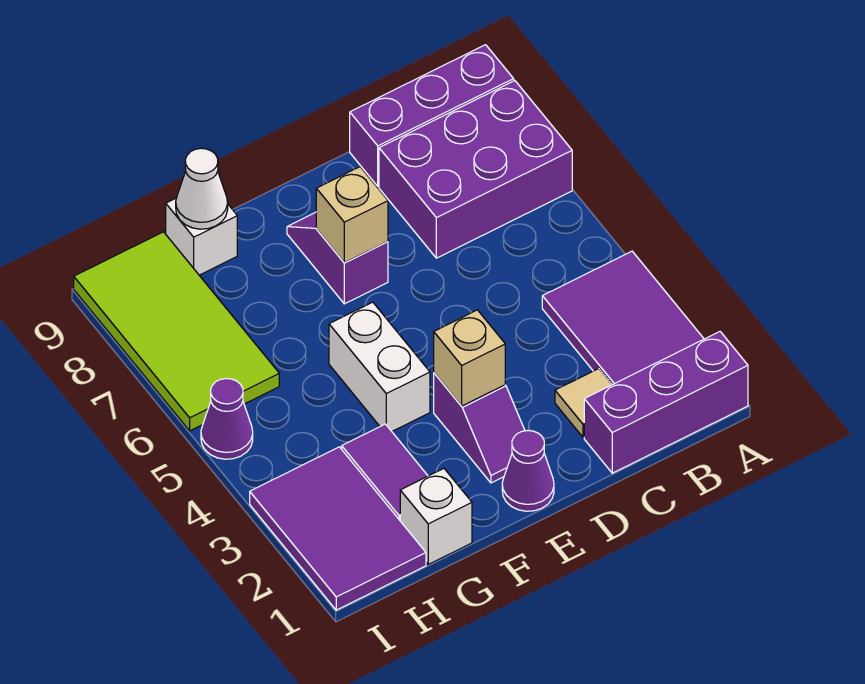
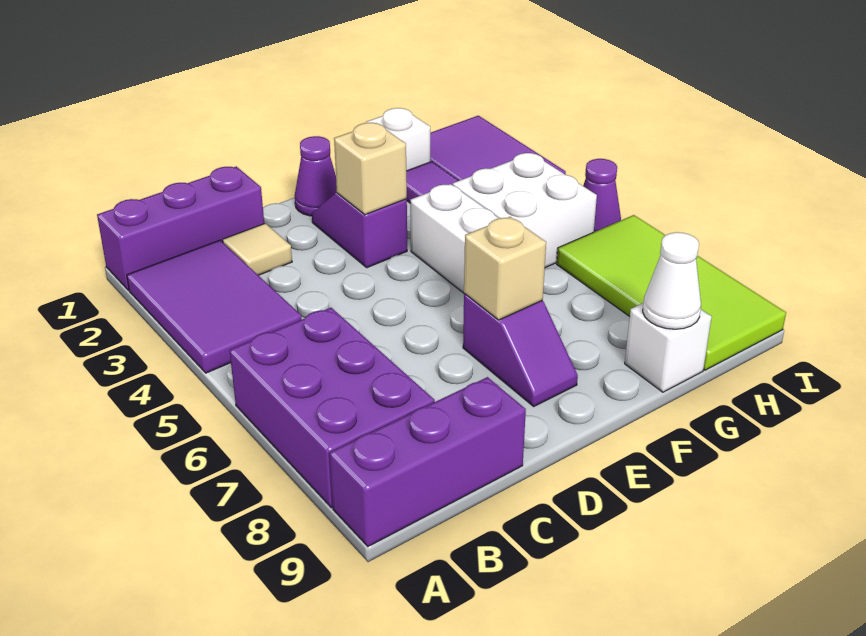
purple brick A7:C8 level 1 -> purple brick A6:B8 level 1
none -> white brick G4:H5 level 1

